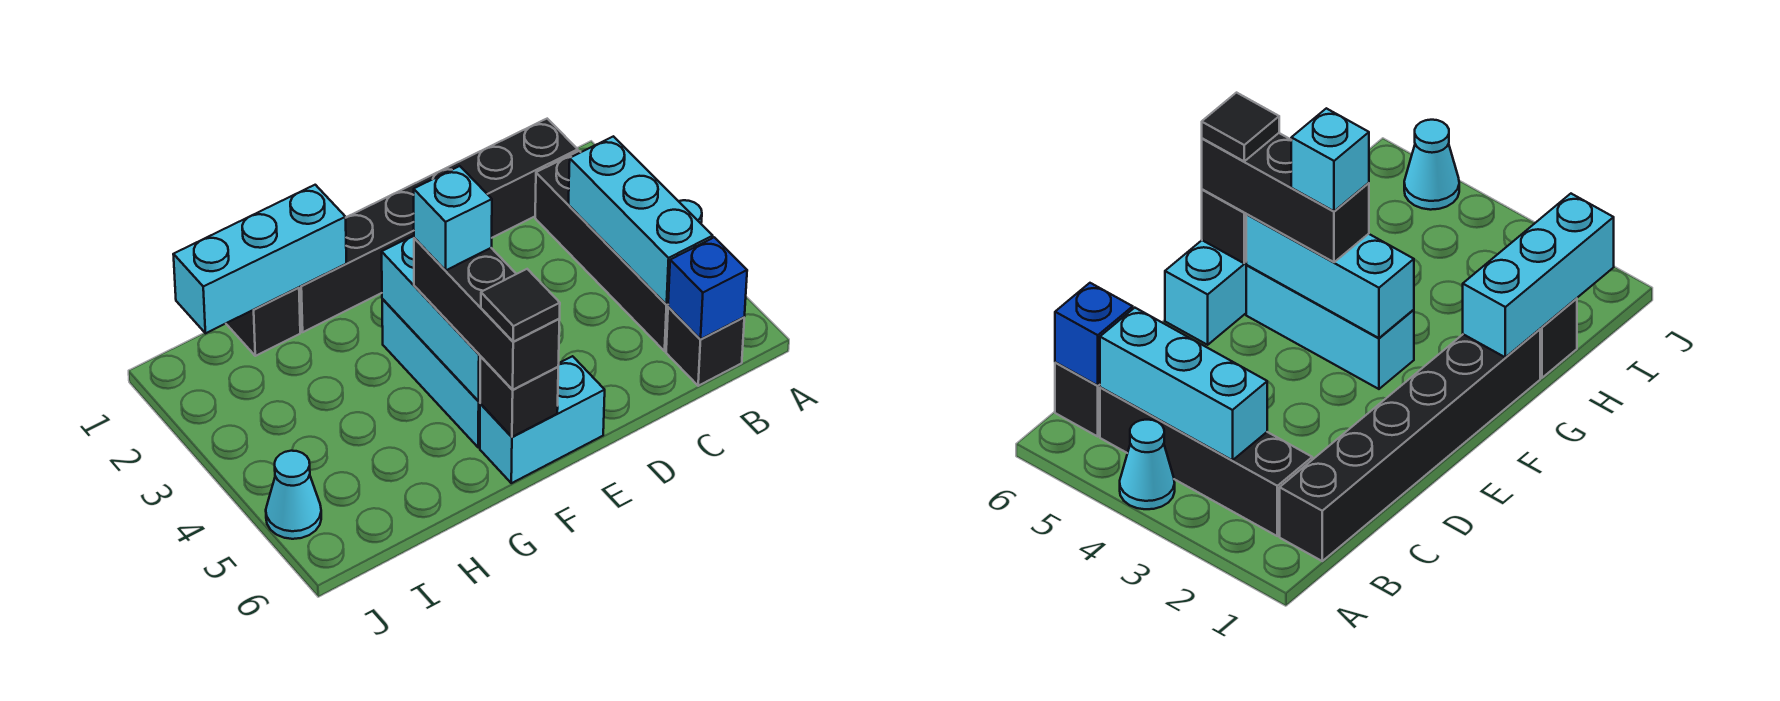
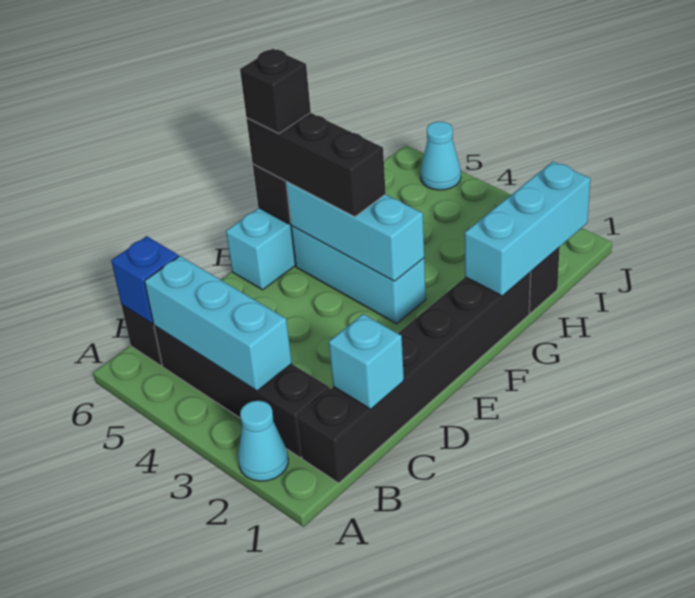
cyan cone A4 level 1 -> cyan cone A2 level 1
cyan brick F4 level 4 -> cyan brick C1 level 2
black tile F6 level 4 -> black brick F6 level 4

